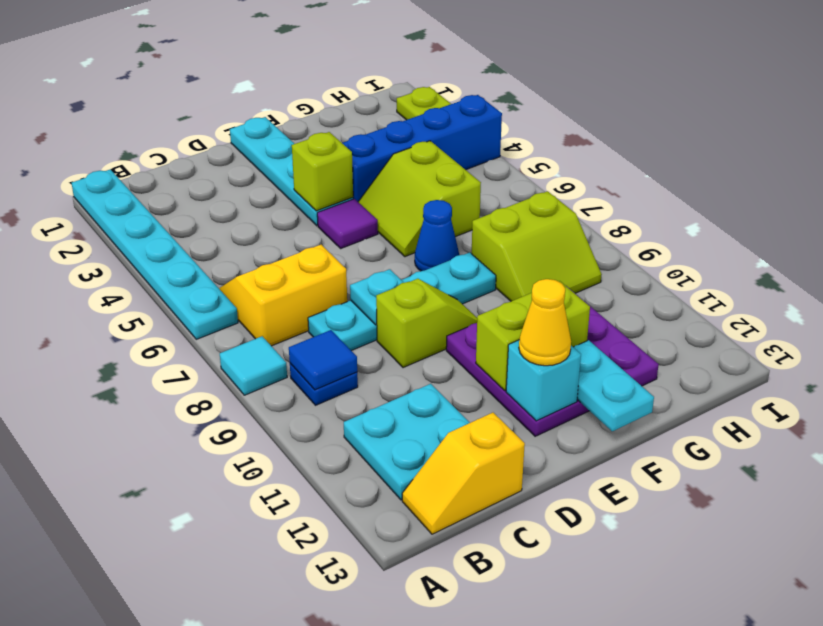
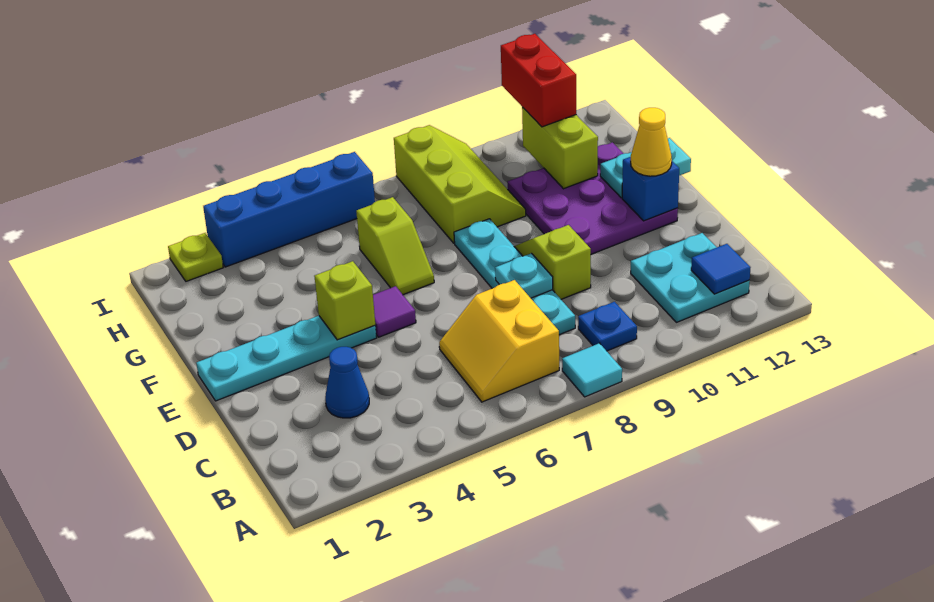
cyan plate A1:A6 level 1 -> none
blue tile B9 level 2 -> blue tile B12 level 2
yellow slope B13:C13 level 1 top C -> none
lime brick E11:F11 level 2 -> lime brick G11:H11 level 2
cyan brick E12 level 2 -> blue brick E12 level 2
blue brick F4:I4 level 1 -> blue brick I3:I6 level 1
lime slope F5:G6 level 1 top G -> lime slope F6:G6 level 1 top G
blue cone F7 level 1 -> blue cone C3 level 1
lime slope G8:H9 level 1 top 8 -> lime slope G8:I9 level 1 top 8
none -> red brick H11:I11 level 3

